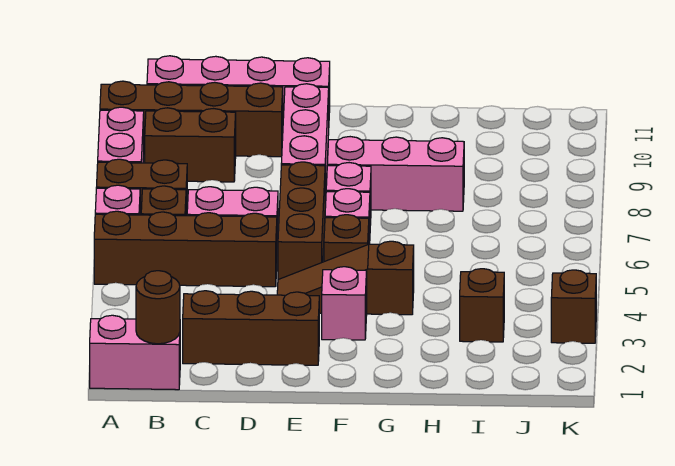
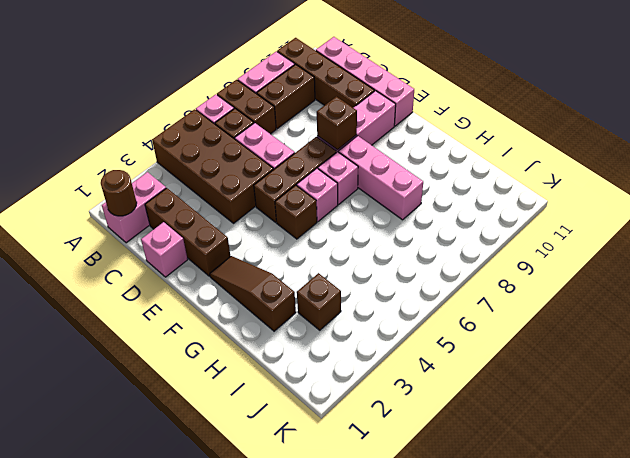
pink brick A1:B1 level 1 -> pink brick B1:B2 level 1
brown brick A5:D5 level 1 -> brown brick A4:D5 level 1
brown brick B9:C9 level 1 -> brown brick B8:B9 level 1
brown slope E4:G4 level 1 top G -> brown slope F2:H2 level 1 top H
pink brick F3 level 1 -> pink brick D1 level 1
brown brick K3 level 1 -> brown brick E8 level 2

